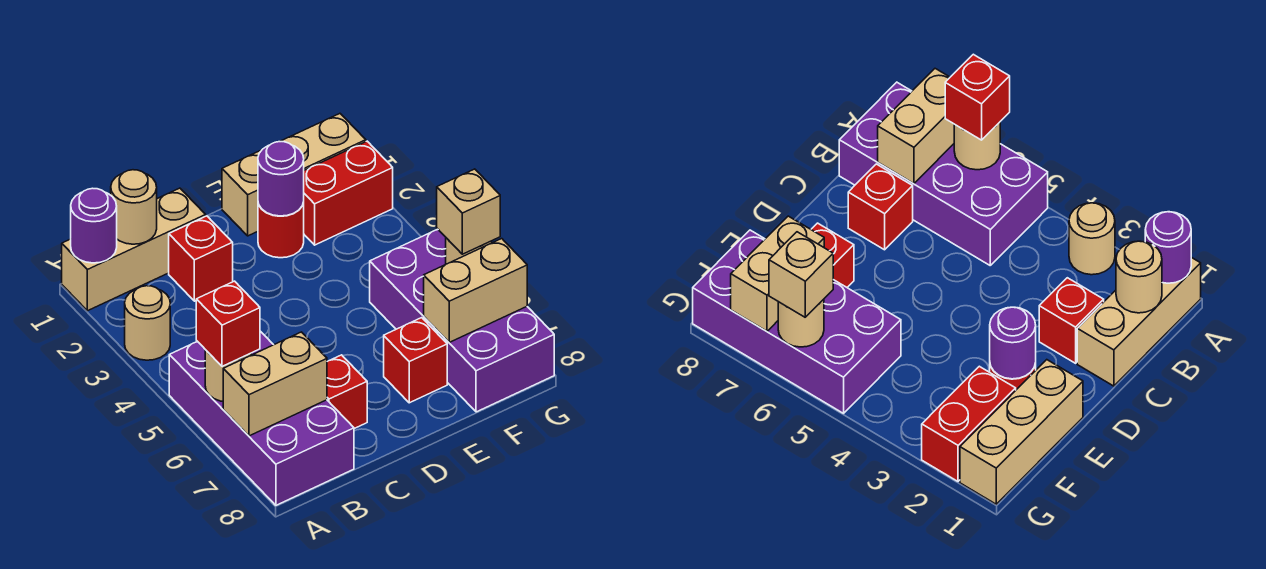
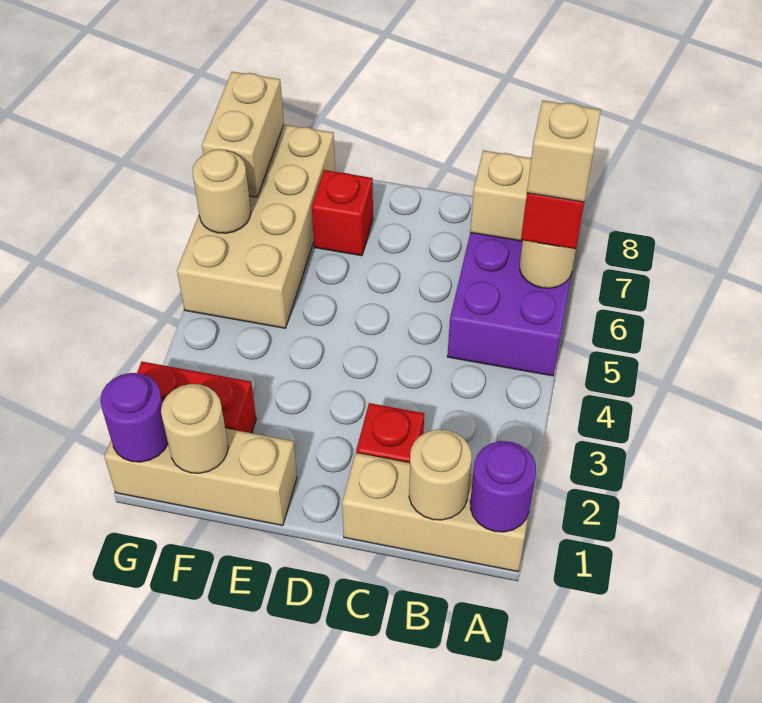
tan round brick A3 level 1 -> tan round brick F1 level 2
red brick C7 level 1 -> none
red round brick E2 level 1 -> none
purple round brick E2 level 2 -> purple round brick G1 level 2
purple brick F5:G8 level 1 -> tan brick F5:G8 level 1
tan brick F7:G7 level 2 -> tan brick G7:G8 level 2
tan brick G6 level 3 -> tan brick A6 level 4

